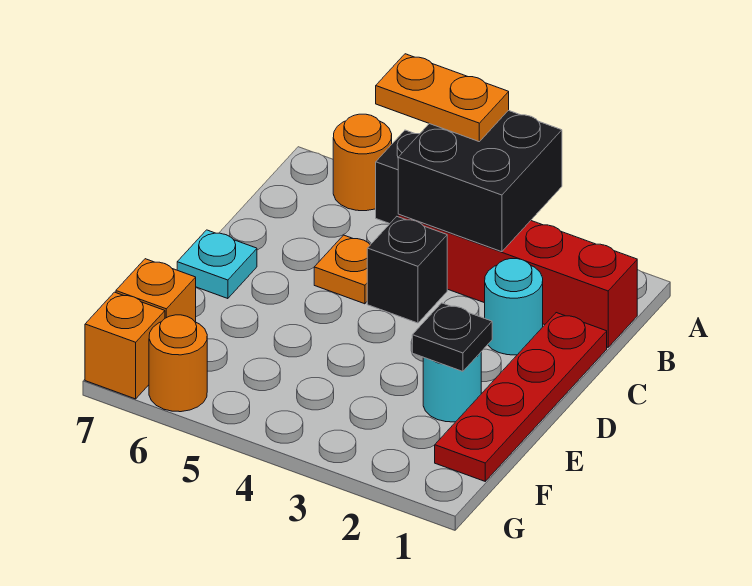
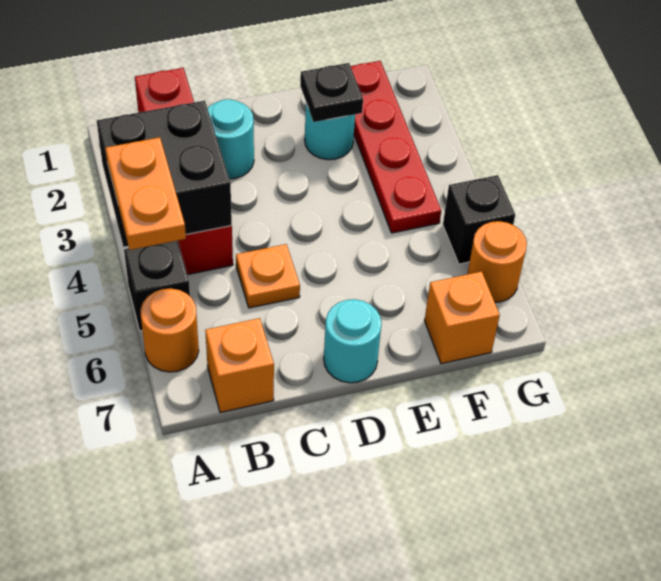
red plate C1:F1 level 1 -> red plate F1:F4 level 1
black brick C4 level 1 -> black brick G5 level 1
cyan plate D7 level 1 -> cyan round brick D7 level 1
orange brick G7 level 1 -> orange brick B7 level 1

